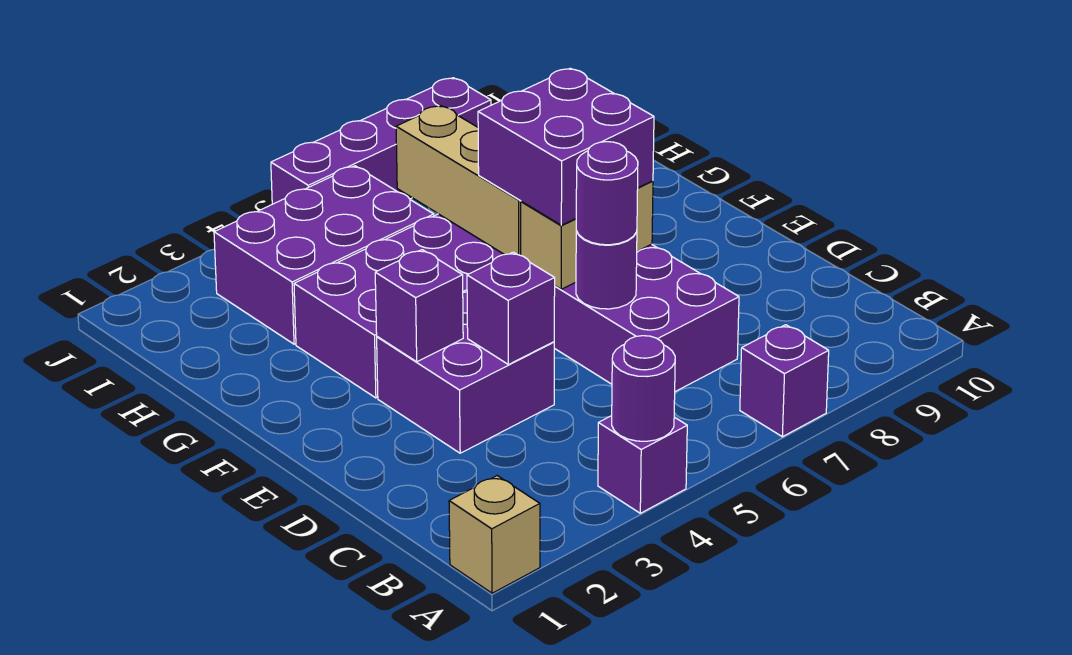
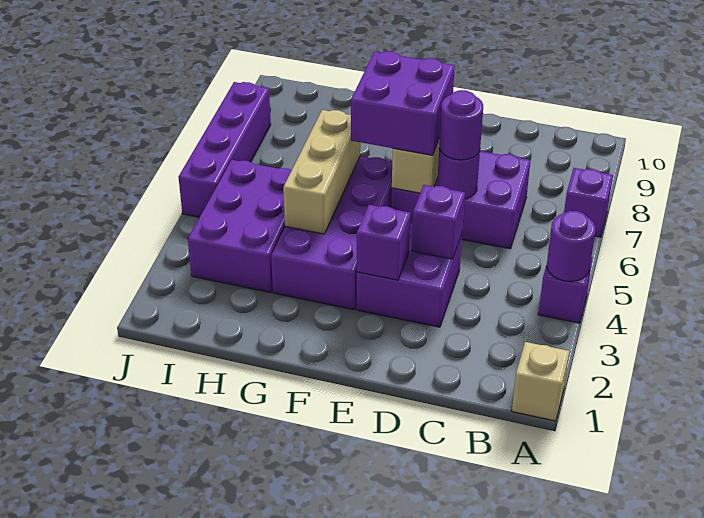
tan brick F6:H6 level 2 -> tan brick G4:G6 level 2

